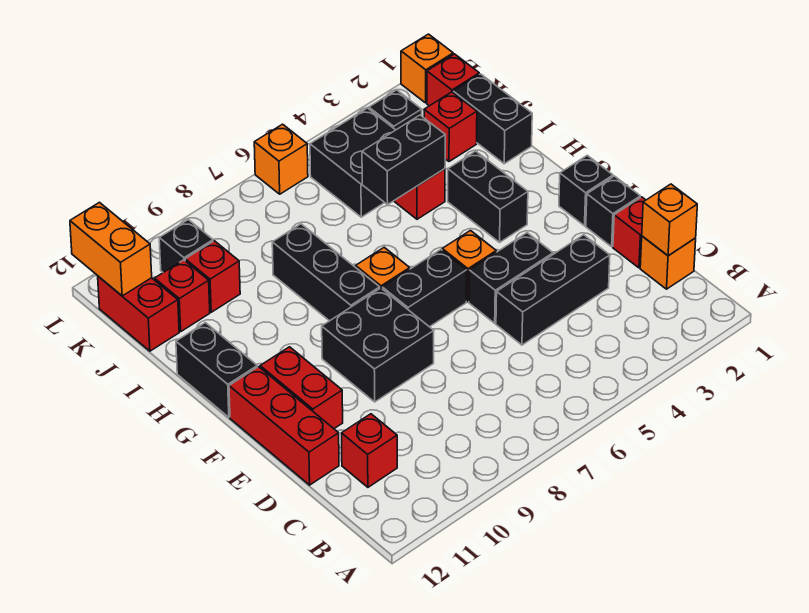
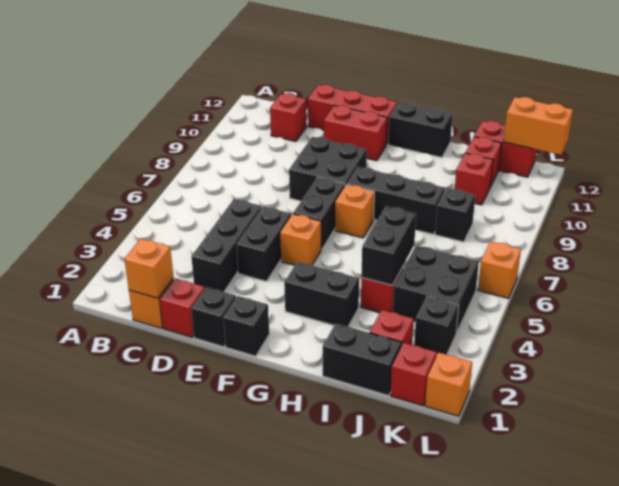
black brick K10 level 1 -> black brick J8 level 1

